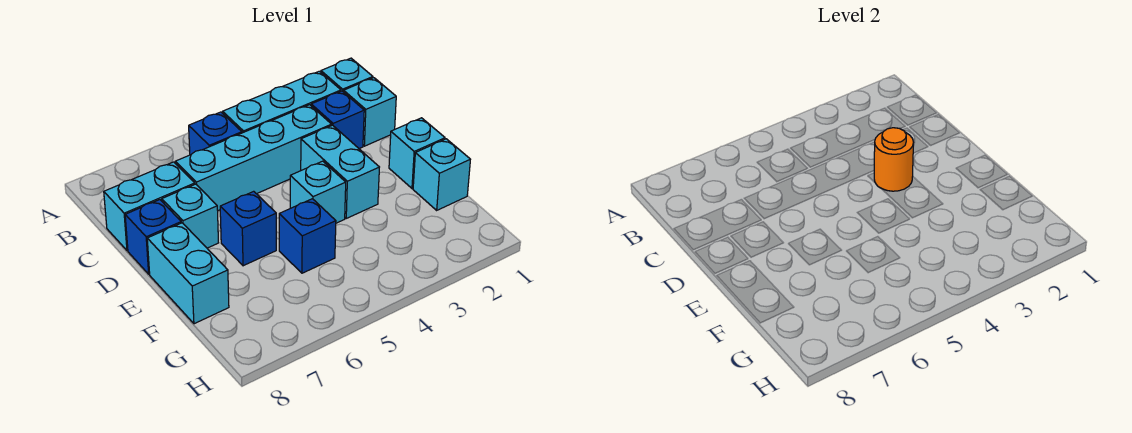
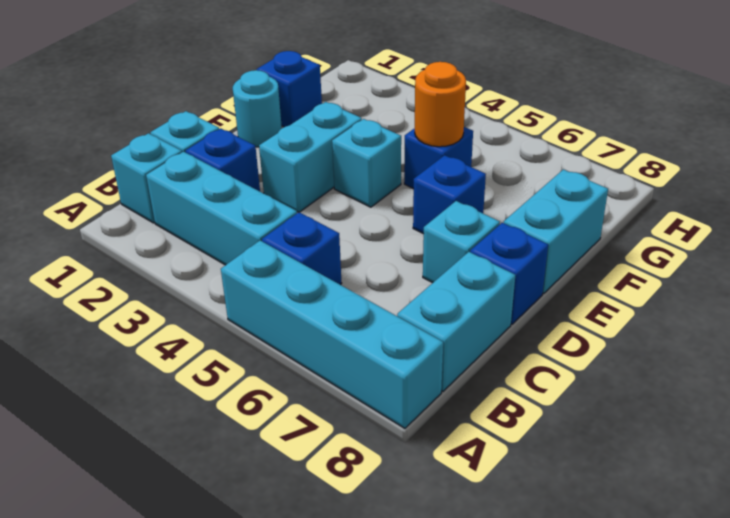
cyan brick C3:C6 level 1 -> cyan brick A5:A8 level 1
cyan brick C7:C8 level 1 -> cyan brick B8:C8 level 1
orange round brick D3 level 2 -> orange round brick F5 level 2
cyan brick E1 level 1 -> cyan round brick E1 level 1
cyan brick F1 level 1 -> blue brick F1 level 1

